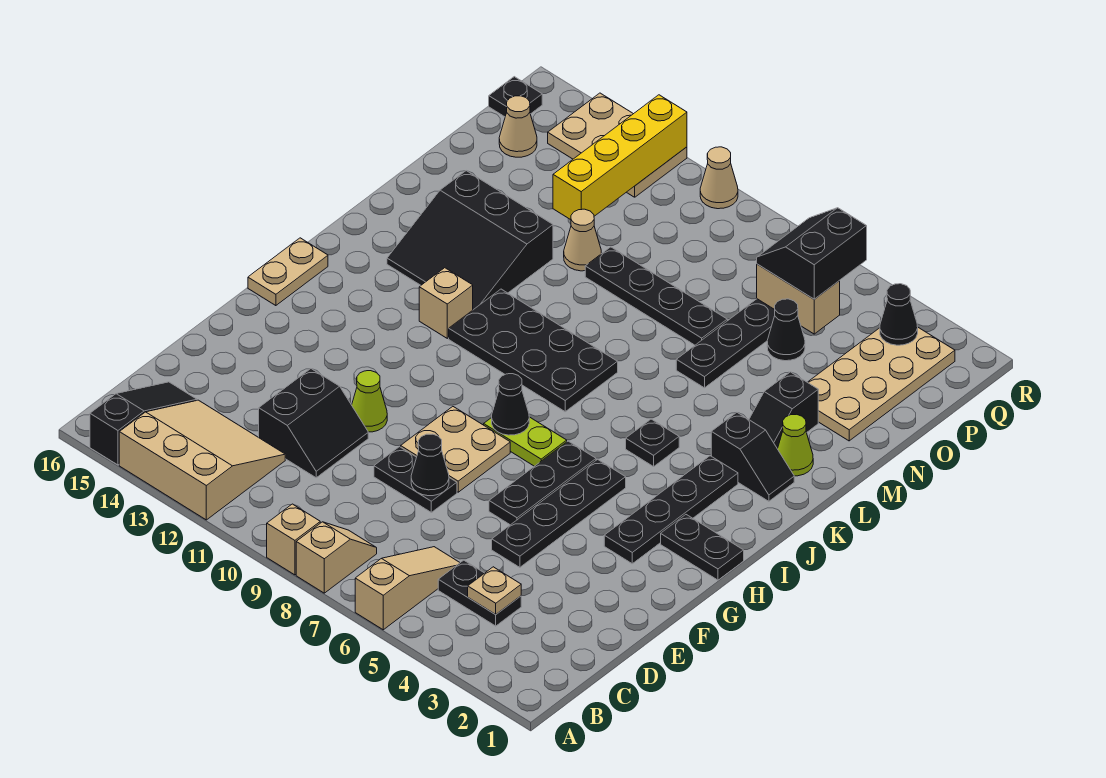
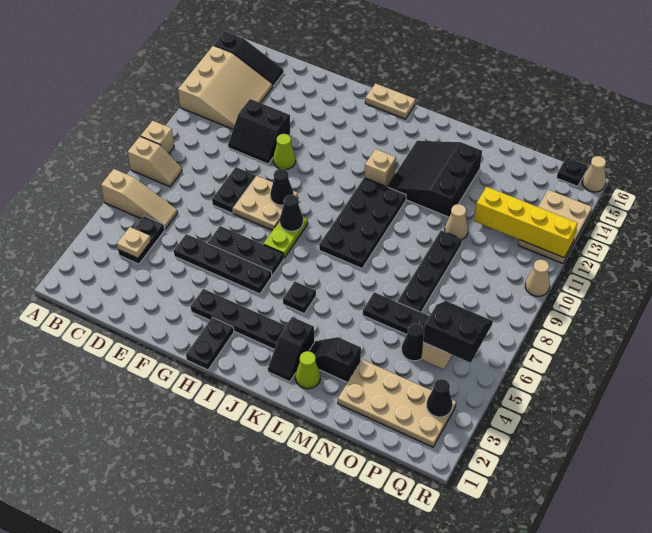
black cone E8 level 2 -> black cone G9 level 2
tan cone P15 level 1 -> tan cone R16 level 1

